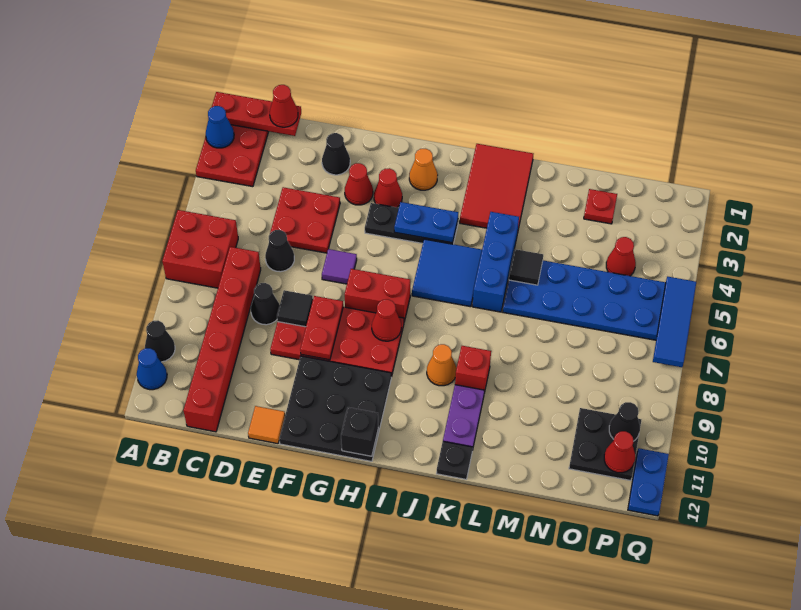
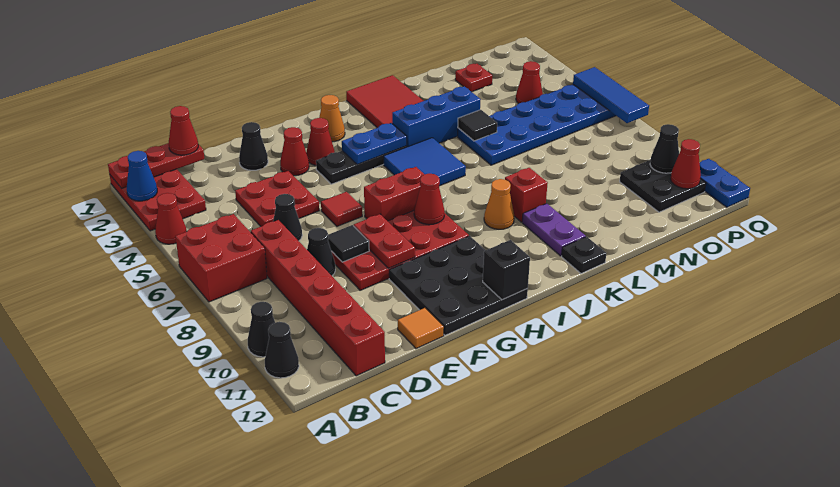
none -> red cone A4 level 1
blue cone A11 level 1 -> black cone A11 level 1
purple tile F6 level 1 -> red tile F6 level 1
blue brick K4:K6 level 1 -> blue brick J4:L4 level 1

